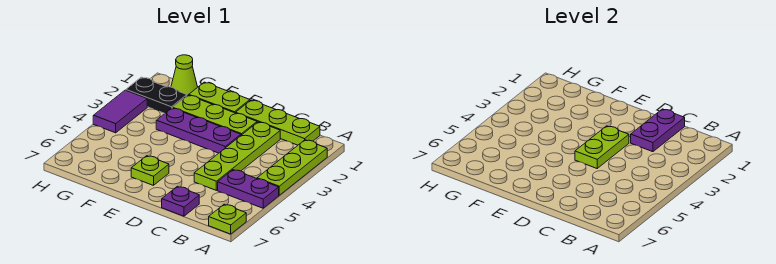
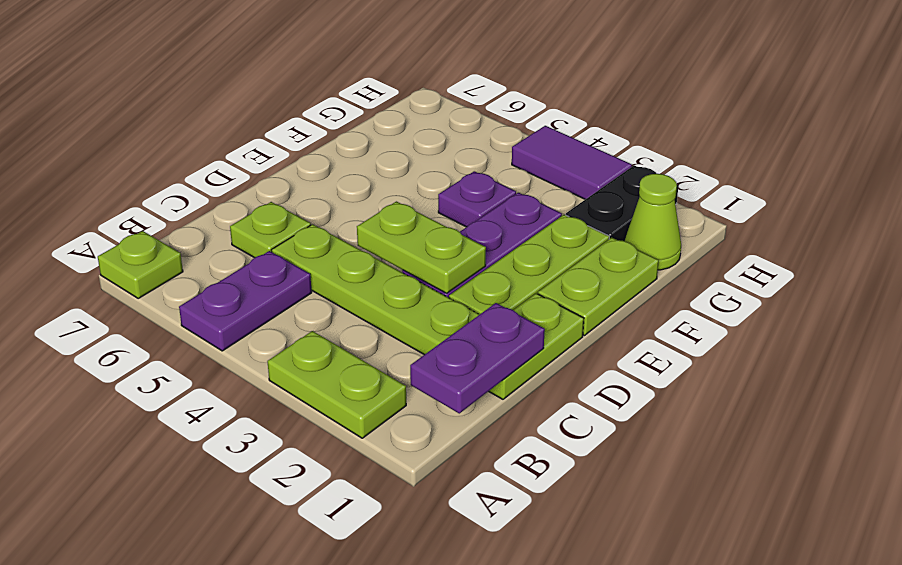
lime plate A2:A4 level 1 -> lime plate A2:A3 level 1
lime plate B1:D1 level 1 -> lime plate C1:D1 level 1
purple plate C1:C2 level 2 -> purple plate B1:C1 level 2
purple plate C7 level 1 -> purple plate F4 level 1
lime plate E6 level 1 -> lime plate C6 level 1

